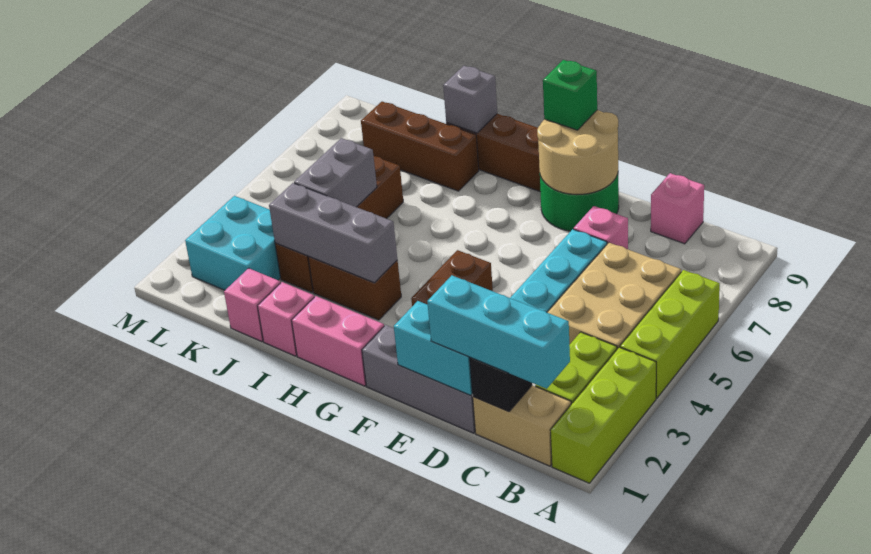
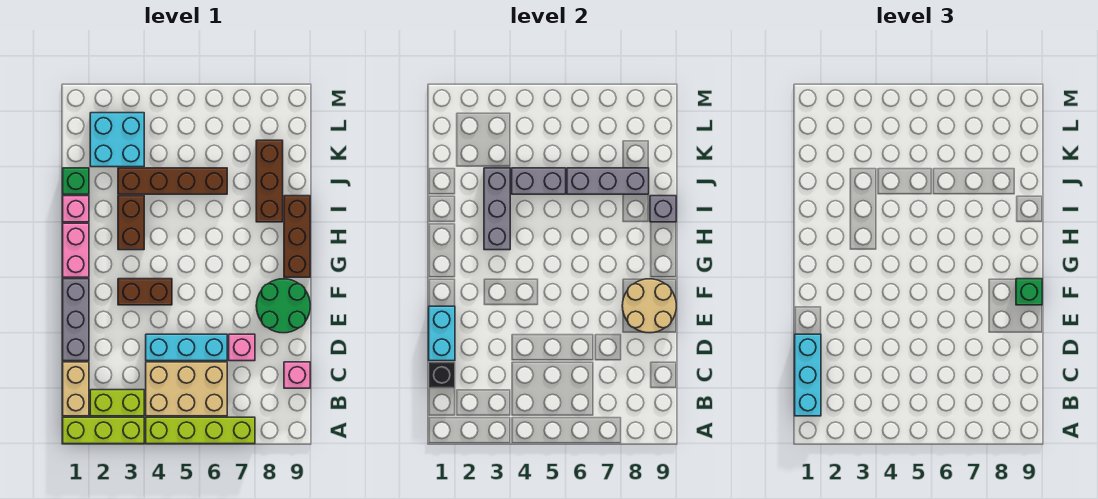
lime brick A4:A6 level 1 -> lime brick A4:A7 level 1
pink brick J1 level 1 -> green brick J1 level 1
none -> grey brick J6:J8 level 2

